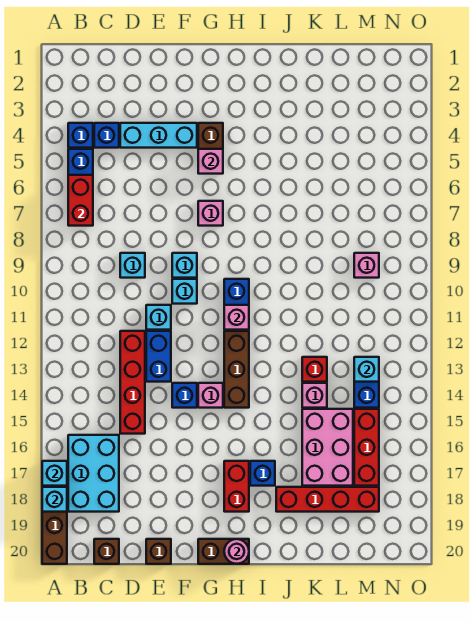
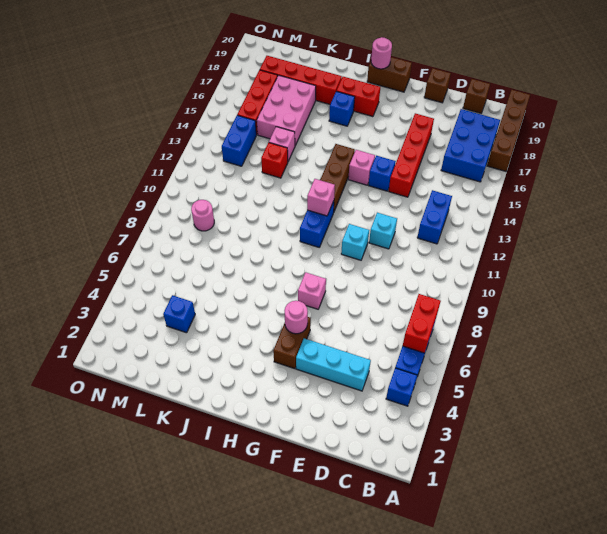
cyan brick A17 level 2 -> none
cyan brick A18 level 2 -> none
cyan brick B16:C18 level 1 -> blue brick B16:C18 level 1
blue brick C4 level 1 -> blue brick L4 level 1
cyan brick D9 level 1 -> none
red brick D12:D15 level 1 -> red brick E14:E17 level 1
blue brick E12:E13 level 1 -> blue brick C12:C13 level 1
cyan brick F9 level 1 -> none
pink brick G5 level 2 -> pink round brick G5 level 2
red brick H17:H18 level 1 -> red brick H18:I18 level 1
pink brick M9 level 1 -> pink round brick M9 level 1
cyan brick M13 level 2 -> none

